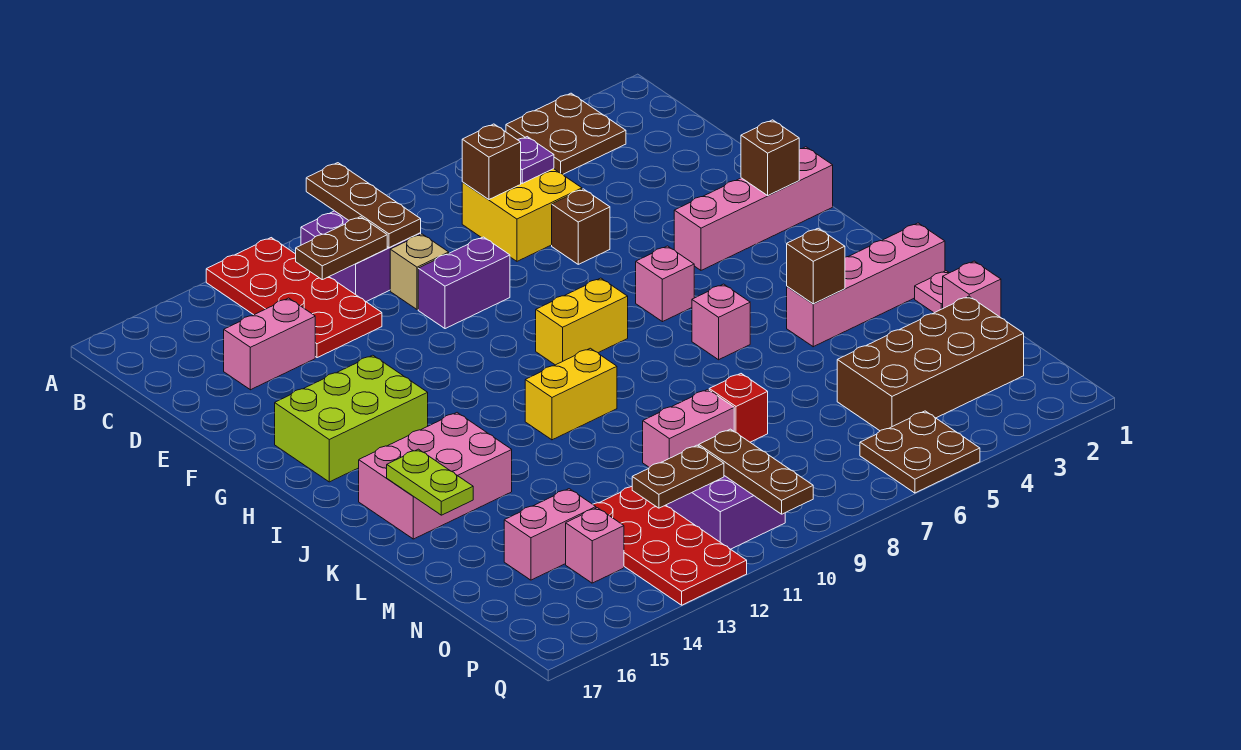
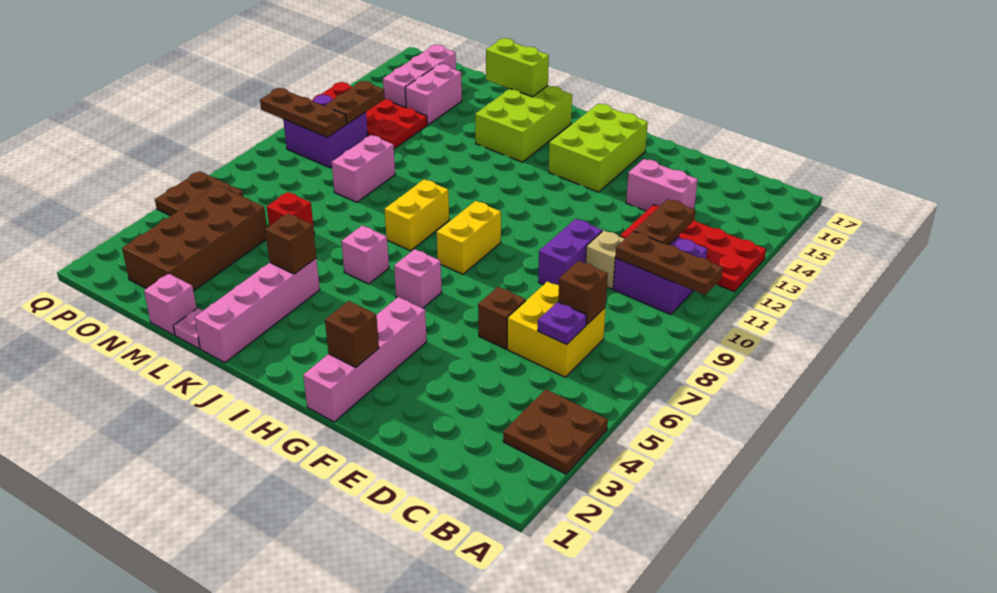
pink brick D14:D15 level 1 -> pink brick D14:E14 level 1
yellow brick J10:J11 level 1 -> yellow brick J8:J9 level 1
pink brick J14:K16 level 1 -> lime brick J14:K16 level 1
lime plate K16:L16 level 2 -> lime brick K16:L16 level 2
red brick M8 level 1 -> red brick M6 level 1
pink brick O14 level 1 -> pink brick O14:O16 level 1

